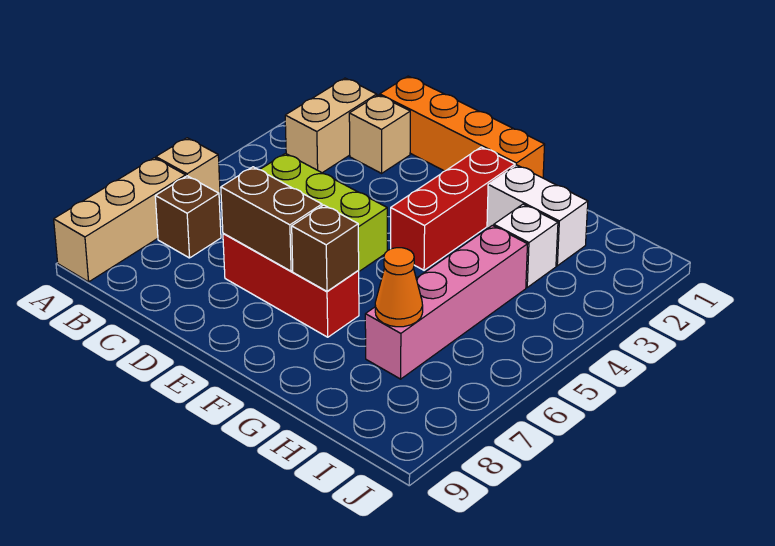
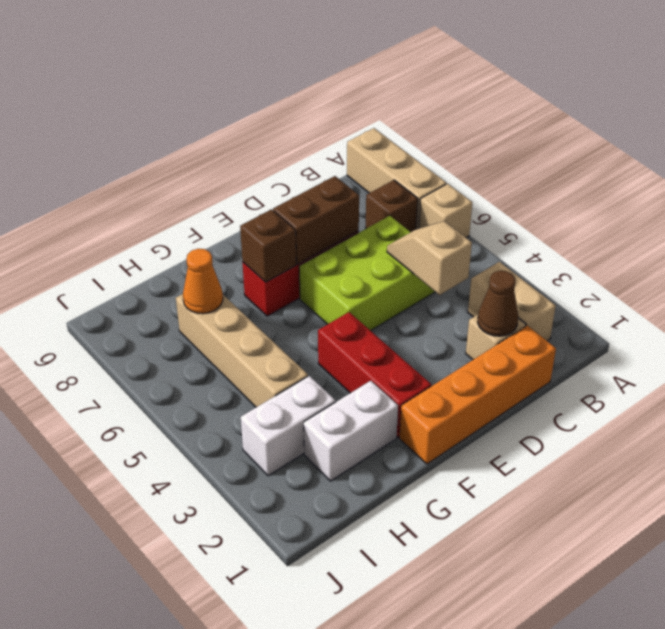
none -> brown cone C2 level 2
none -> tan slope C4:C5 level 2 top 4
white brick H3 level 1 -> white brick H3:I3 level 1
pink brick H4:H7 level 1 -> tan brick H4:H7 level 1

